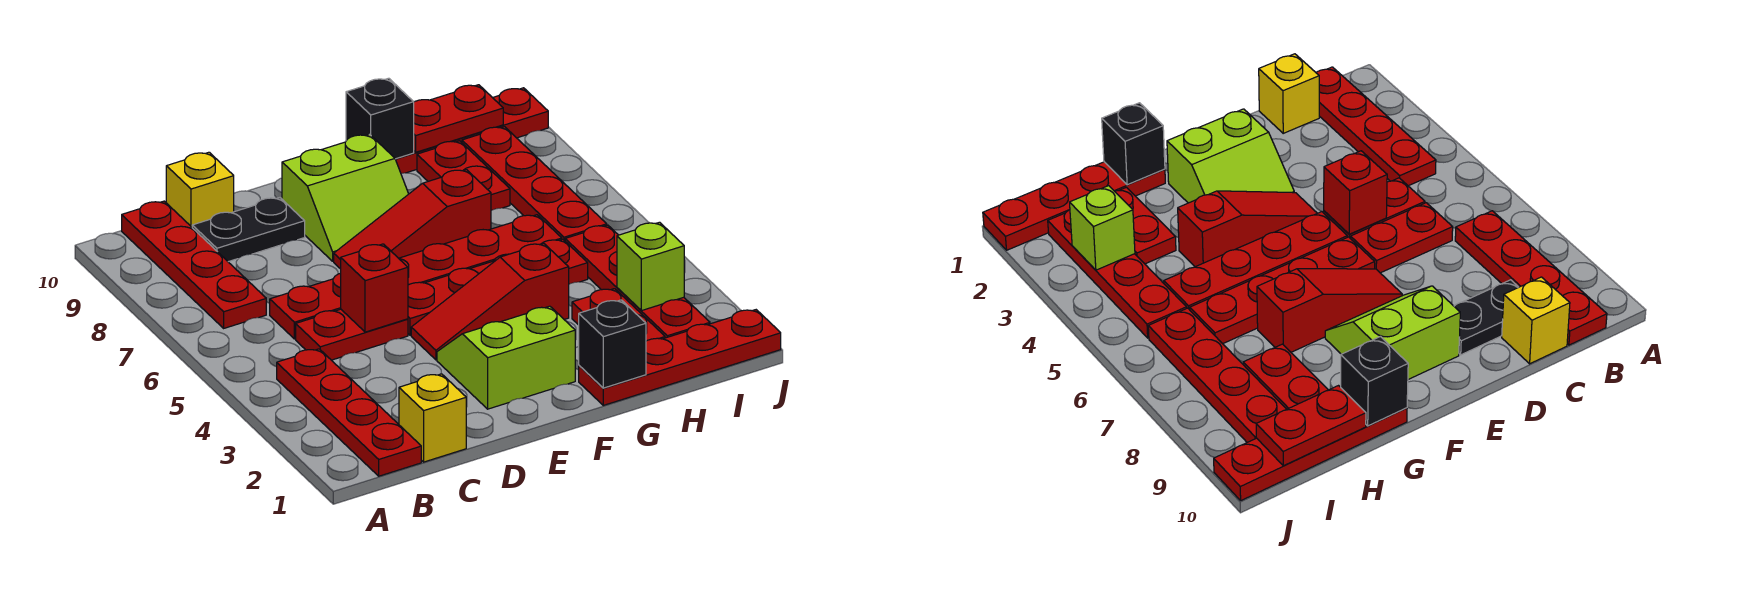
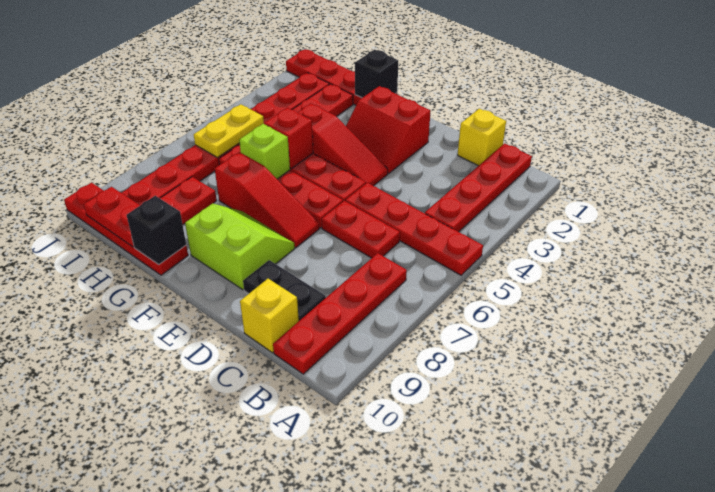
red plate C5:D5 level 1 -> red plate A5:D5 level 1
red brick D5 level 2 -> red brick G5 level 2
lime slope E2:F3 level 1 top 2 -> red slope E2:F3 level 1 top 2
lime brick I3 level 2 -> lime brick G6 level 2
none -> yellow plate I5:I6 level 2

